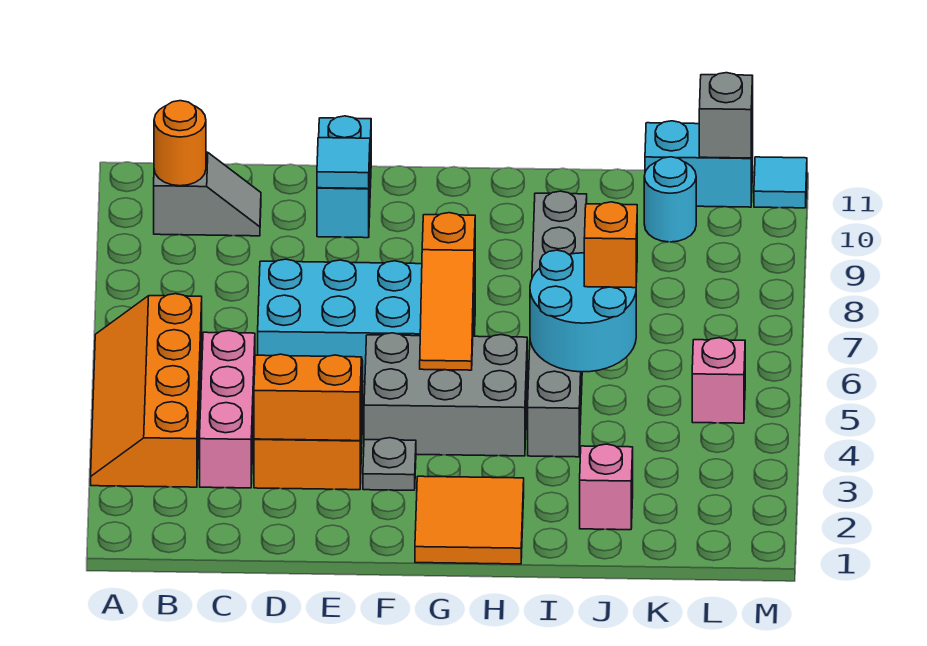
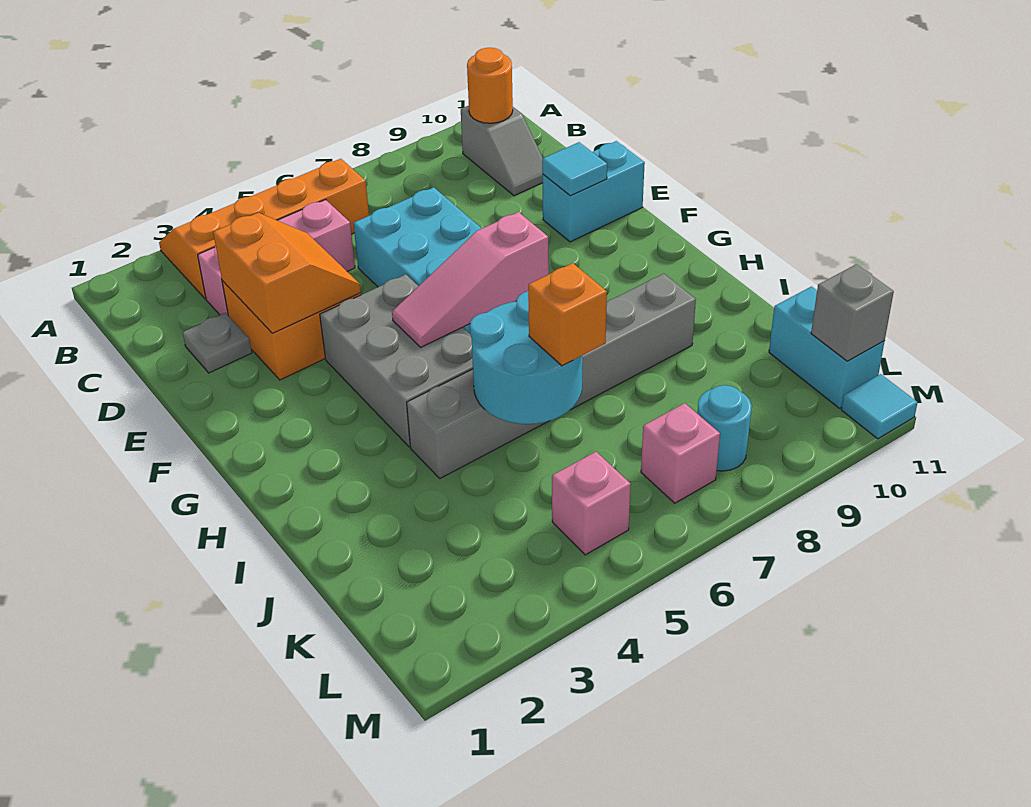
grey plate F3 level 1 -> grey plate D2 level 1
orange tile G1:H2 level 1 -> none
orange slope G5:G7 level 2 top 7 -> pink slope G5:G7 level 2 top 7
pink brick J2 level 1 -> pink brick L7 level 1
cyan round brick K10 level 1 -> cyan round brick L8 level 1

